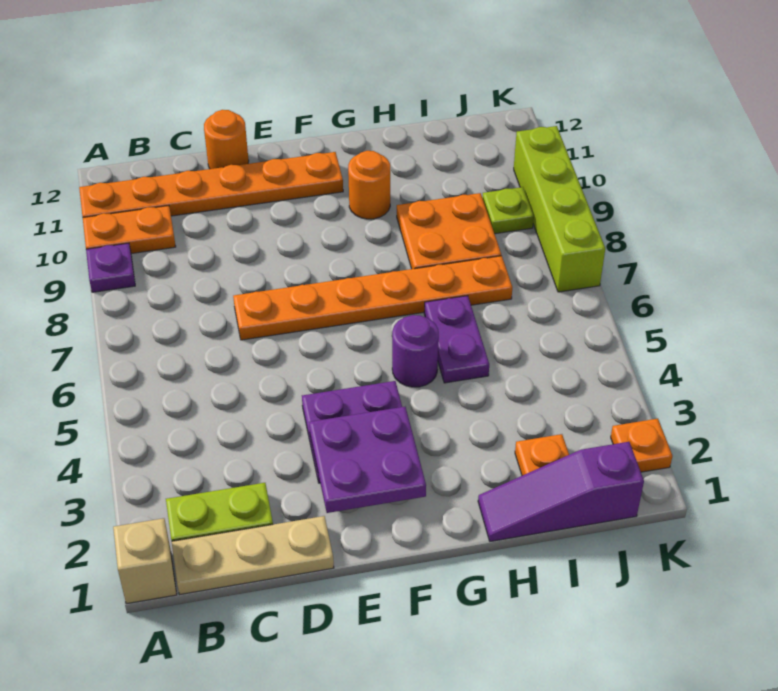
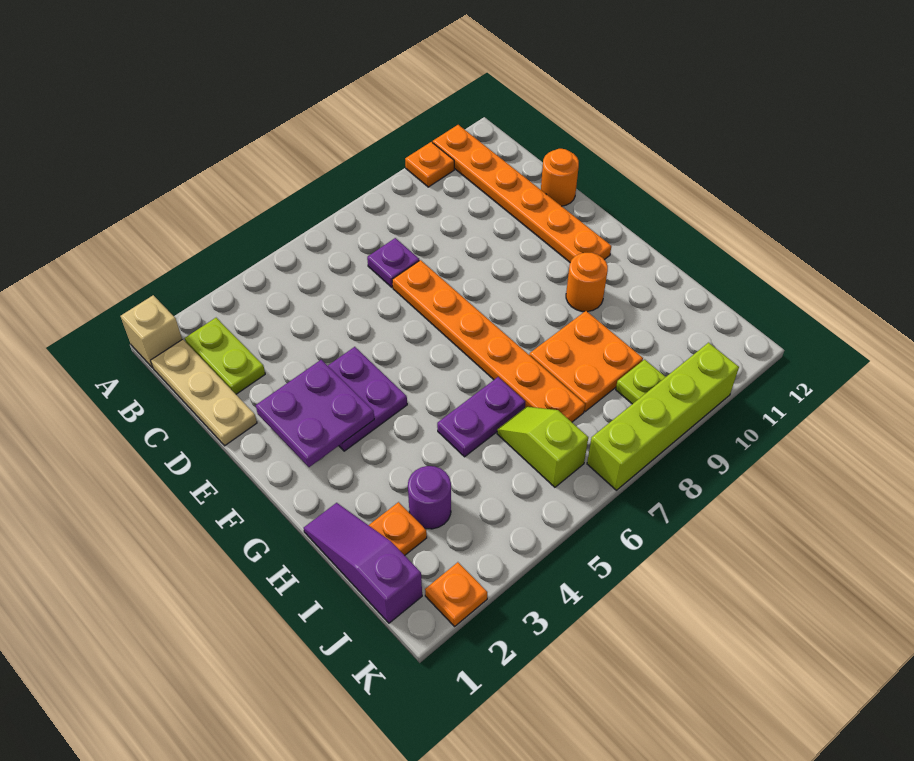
purple plate A9 level 1 -> purple plate C7 level 1
orange plate A10:B10 level 1 -> orange plate A10 level 1
purple round brick G5 level 1 -> purple round brick I3 level 1
none -> lime slope I6:J6 level 1 top J

